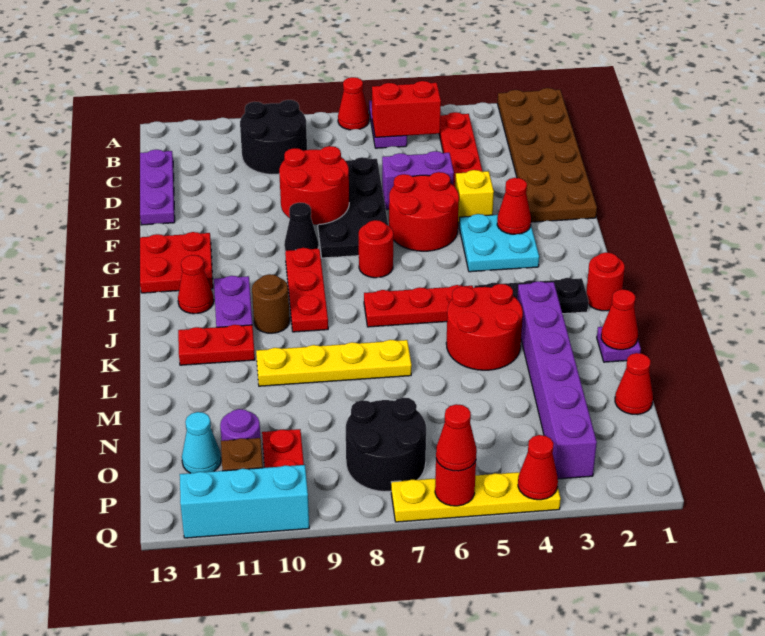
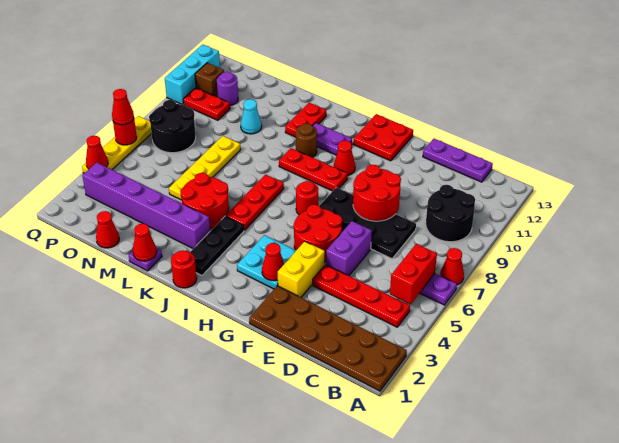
yellow brick F4 level 1 -> yellow brick F3:F4 level 1
black cone G9 level 1 -> none
red cone I12 level 1 -> red cone H10 level 1
yellow plate L7:L10 level 1 -> yellow plate M5:M8 level 1
cyan cone O12 level 1 -> cyan cone M10 level 1

